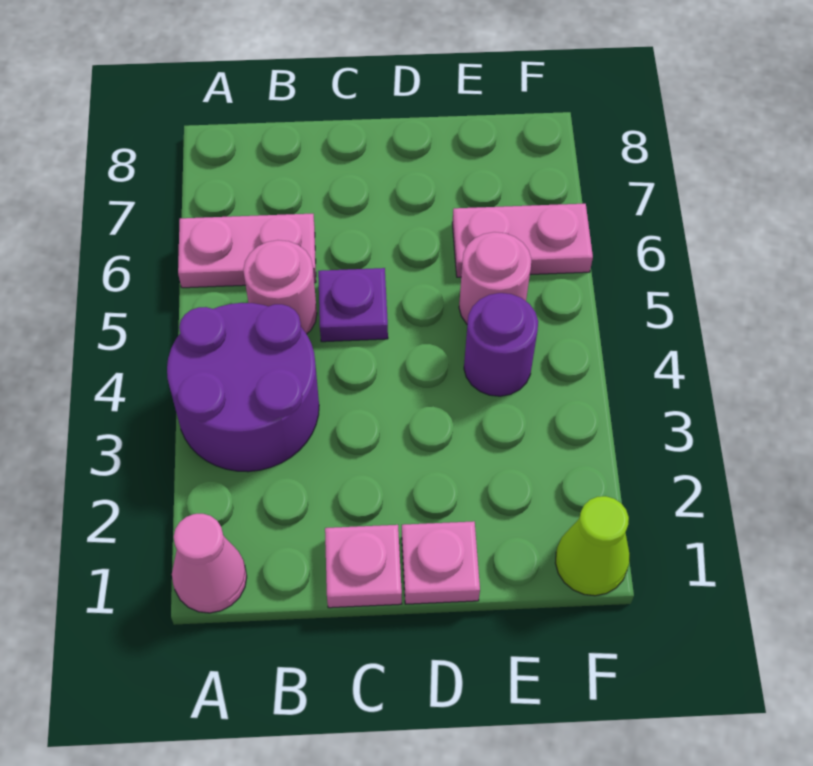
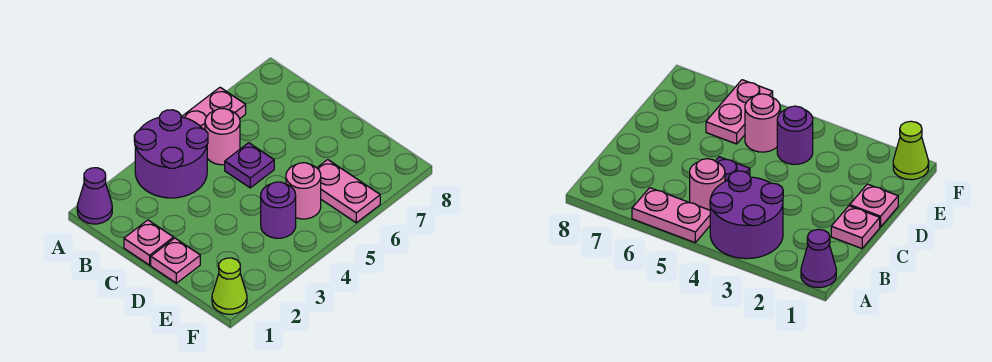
pink cone A1 level 1 -> purple cone A1 level 1
pink plate A6:B6 level 1 -> pink plate A5:A6 level 1

